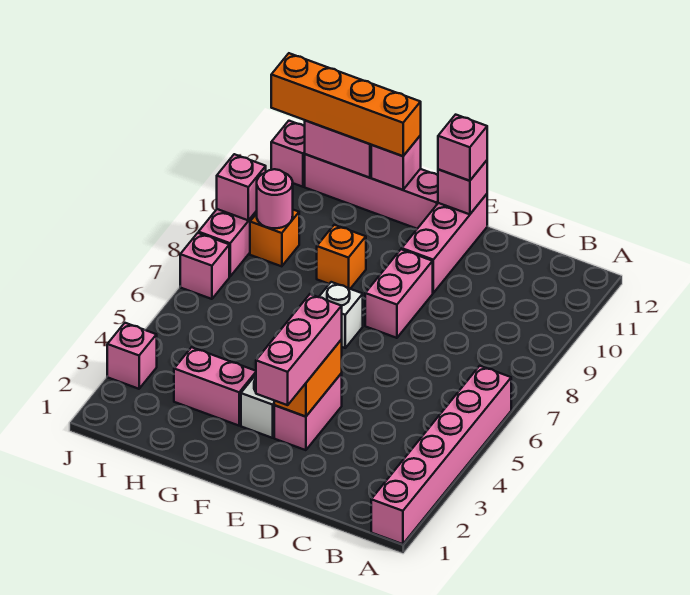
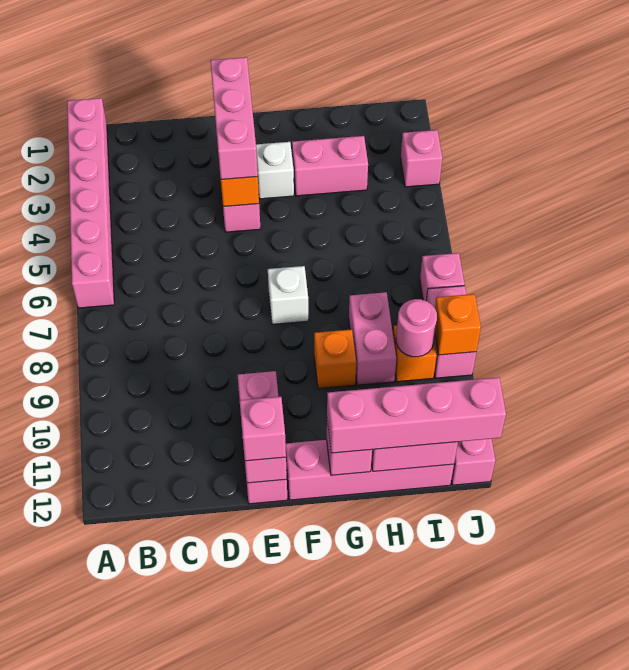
pink brick E8:E9 level 1 -> pink brick H8:H9 level 1
orange brick G12:J12 level 3 -> pink brick G12:J12 level 3
pink brick J9 level 2 -> orange brick J9 level 2

